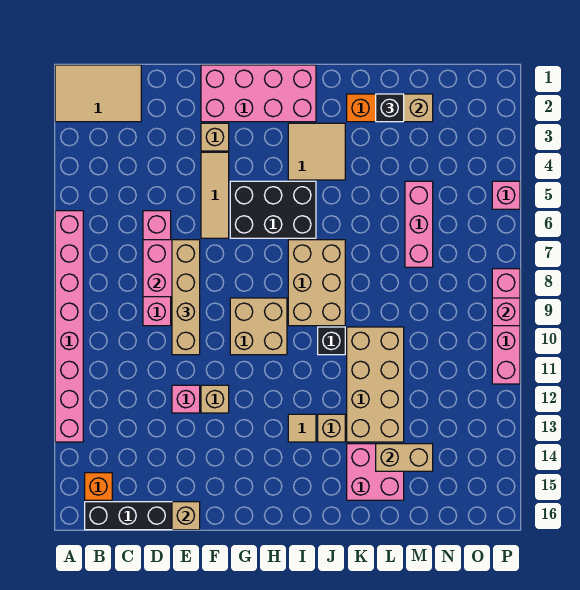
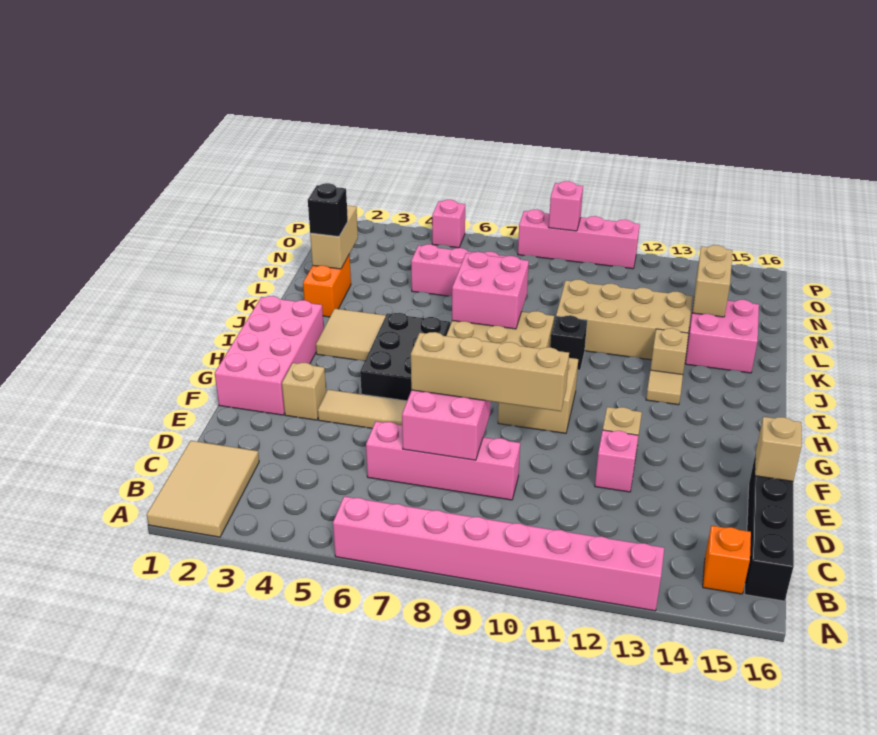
none -> pink brick J7:K8 level 2

